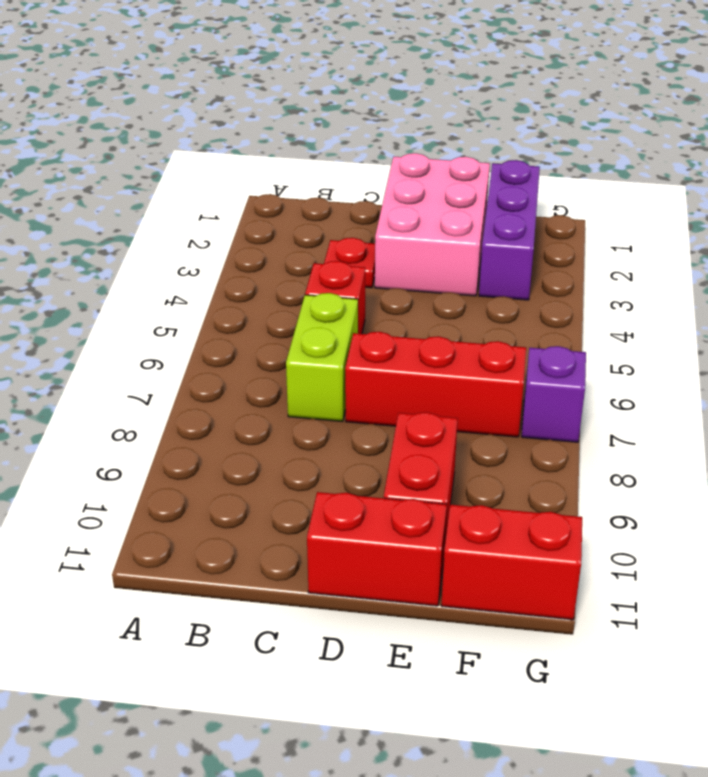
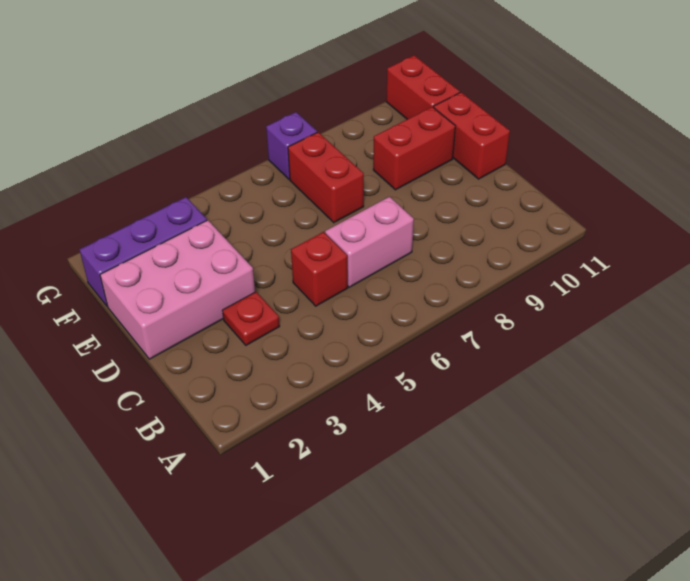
lime brick C6:C7 level 1 -> pink brick C6:C7 level 1
red brick D7:F7 level 1 -> red brick E7:F7 level 1

